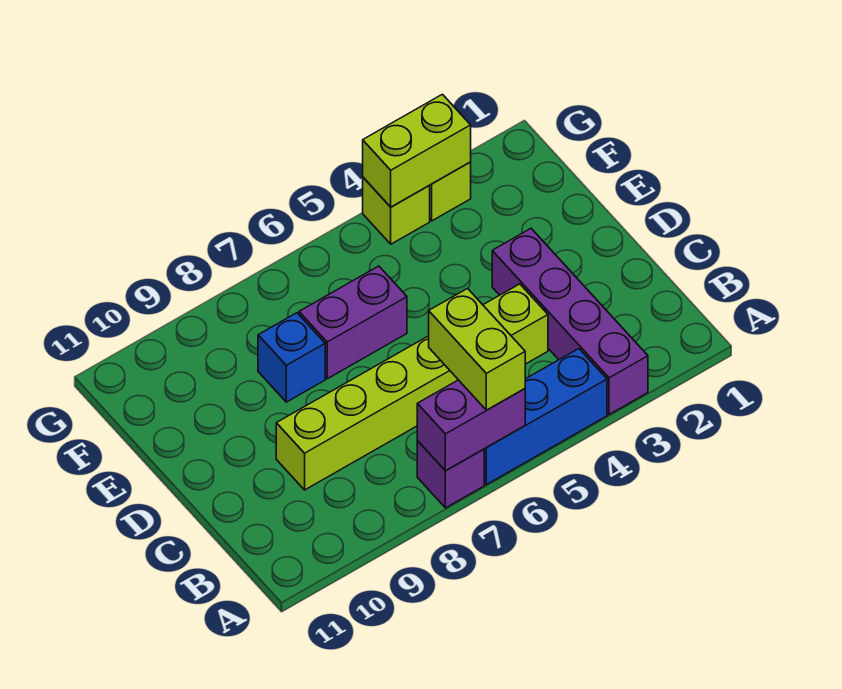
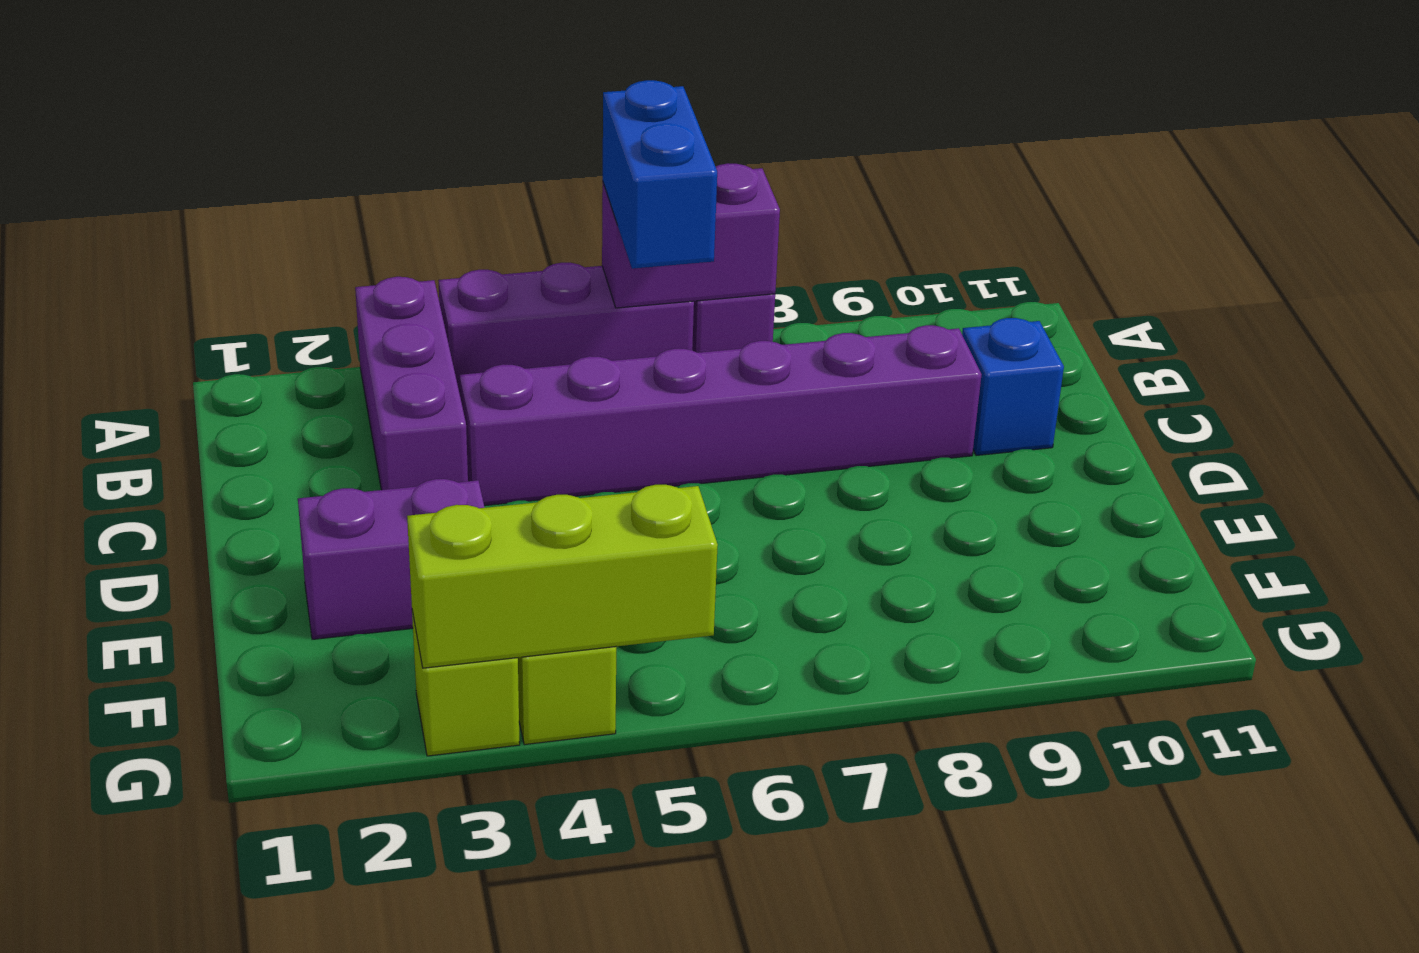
purple brick A3:D3 level 1 -> purple brick A3:C3 level 1
blue brick A4:A6 level 1 -> purple brick A4:A6 level 1
lime brick A6:B6 level 3 -> blue brick A6:B6 level 3
lime brick C4:C9 level 1 -> purple brick C4:C9 level 1
purple brick E6:E7 level 1 -> purple brick E2:E3 level 1
blue brick E8 level 1 -> blue brick C10 level 1
lime brick G3:G4 level 2 -> lime brick G3:G5 level 2

